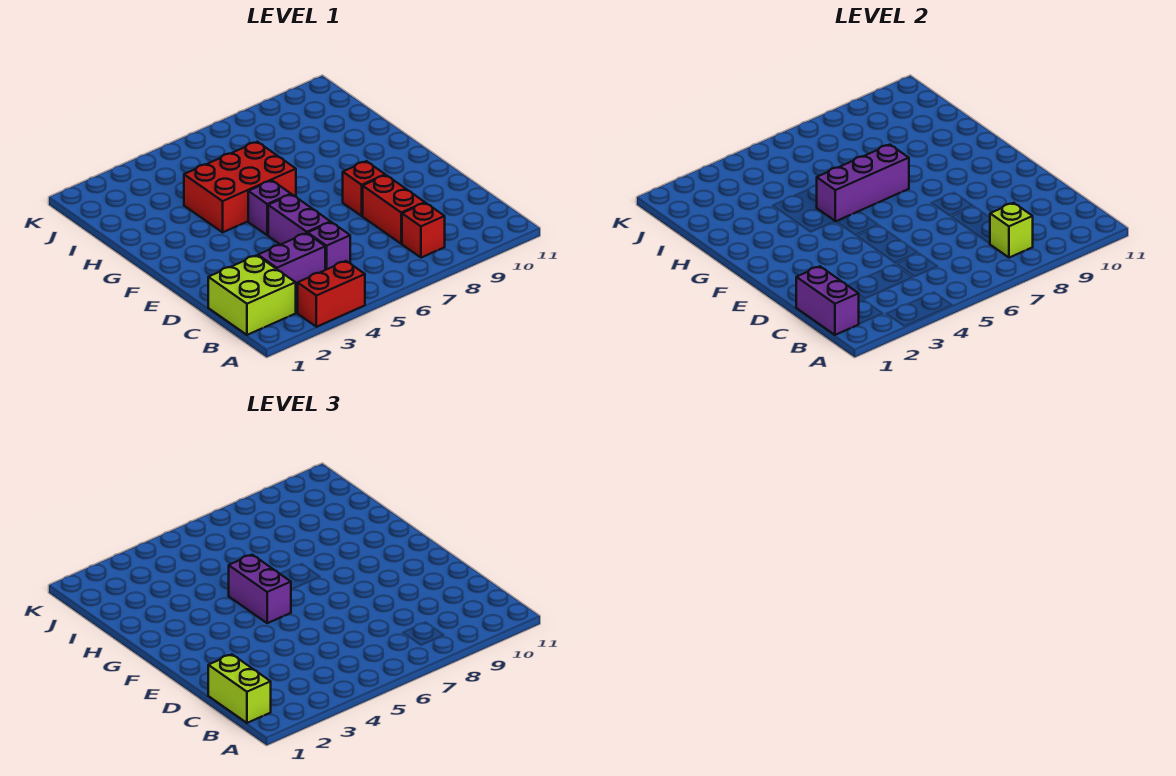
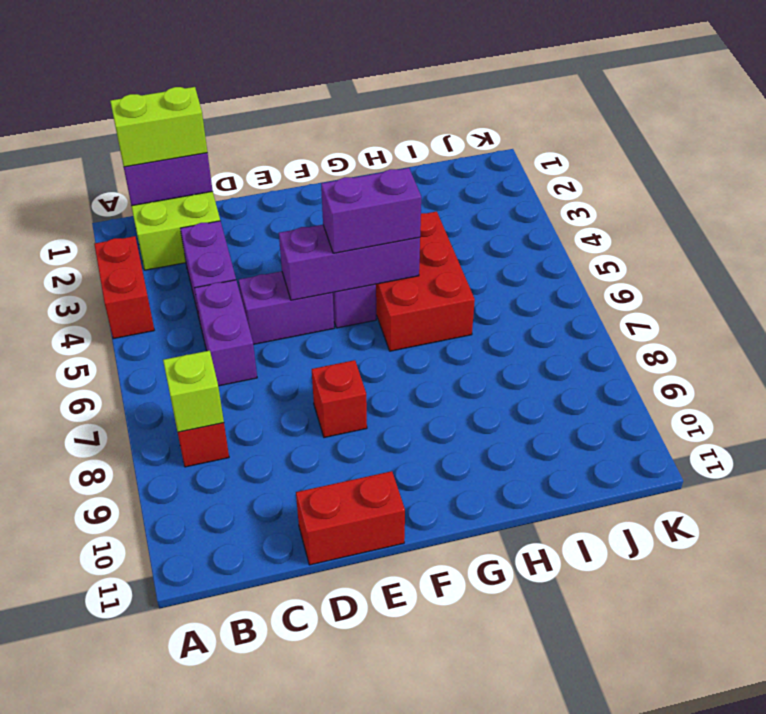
purple brick C5 level 1 -> purple brick C5:C6 level 1
red brick C8:D8 level 1 -> red brick D11:E11 level 1
purple brick G5:G7 level 2 -> purple brick E5:G5 level 2

